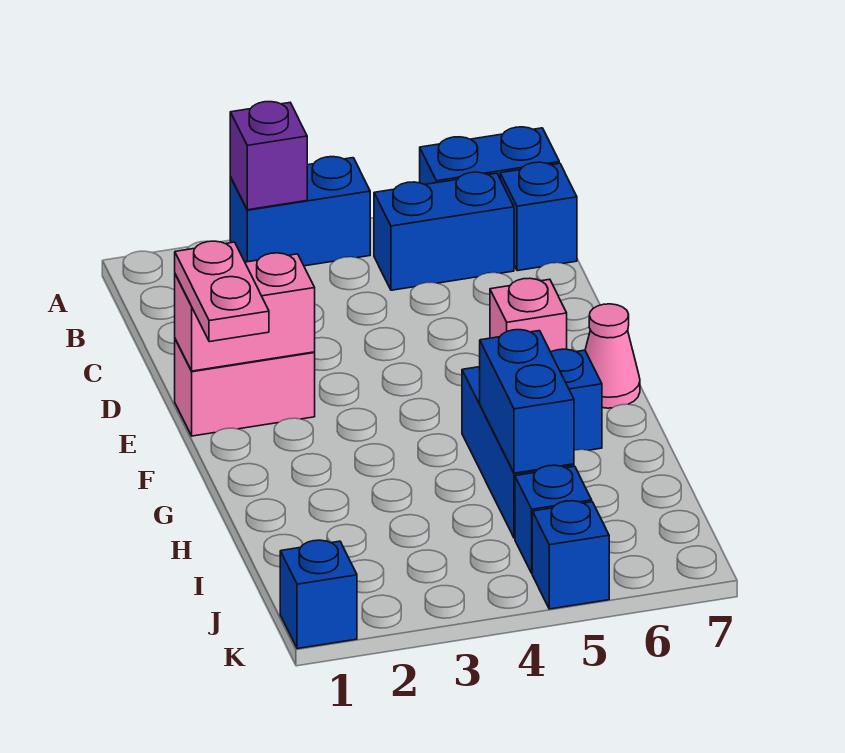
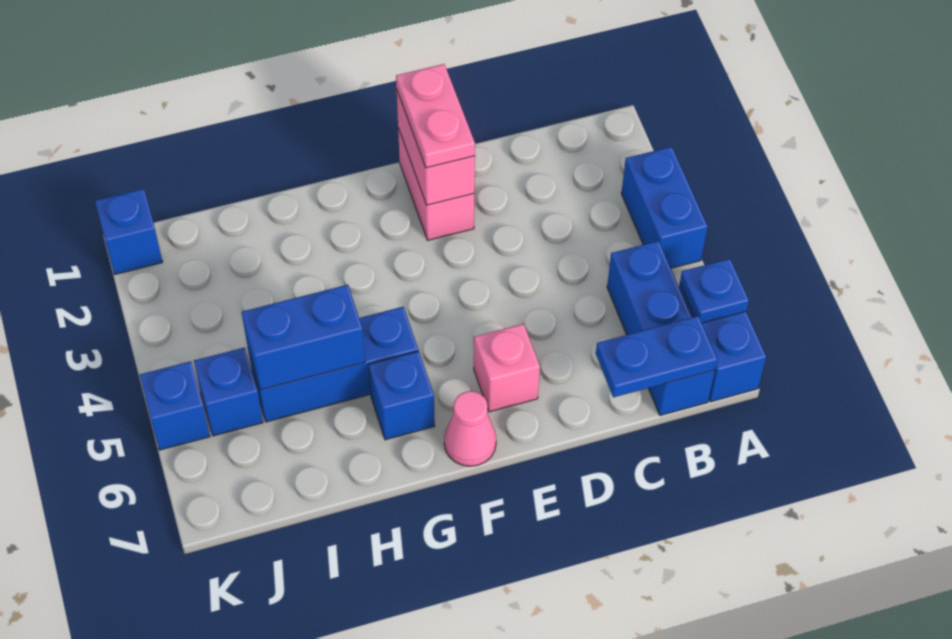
purple brick A3 level 2 -> none
none -> blue plate A6 level 2
none -> blue plate B7:C7 level 2
pink plate E1:F1 level 3 -> pink plate E1:E2 level 3

